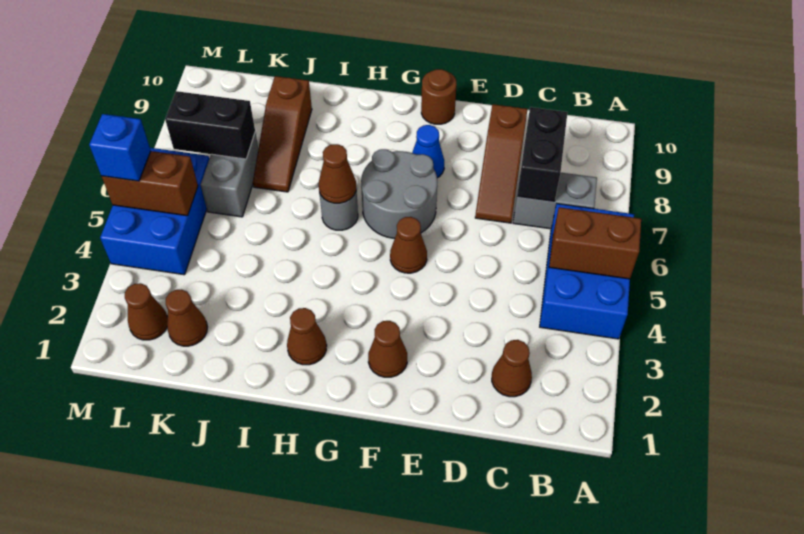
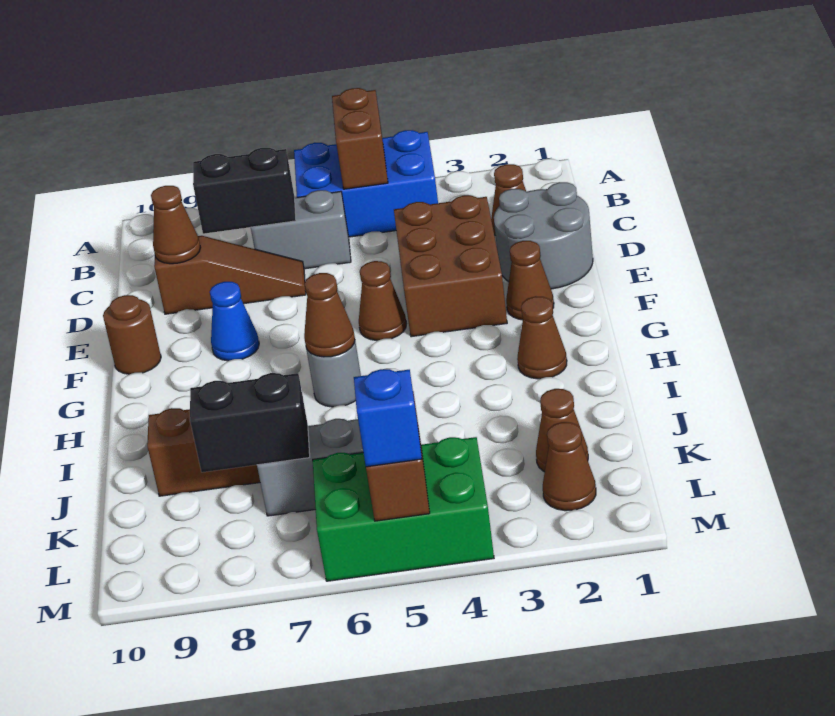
grey brick B7:C7 level 1 -> grey brick C6:C7 level 1
none -> brown brick D3:F4 level 1
none -> brown cone D9 level 2
grey round brick F6:G7 level 1 -> grey round brick D1:E2 level 1
black brick K7:L7 level 2 -> black brick K7:K8 level 2
blue brick L4:M6 level 1 -> green brick L4:M6 level 1

